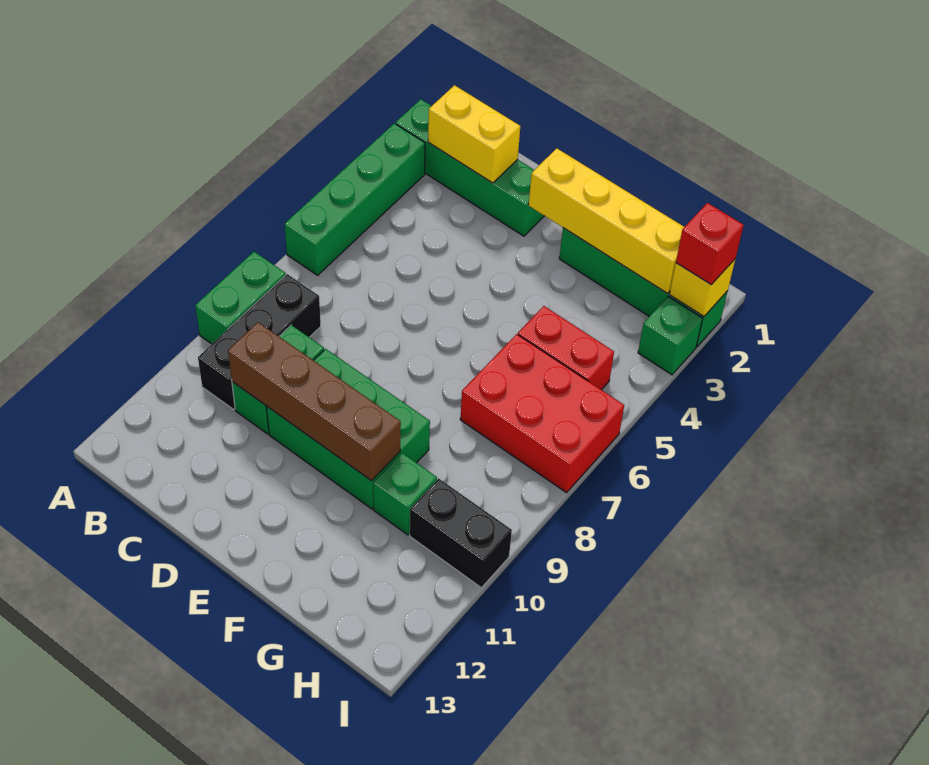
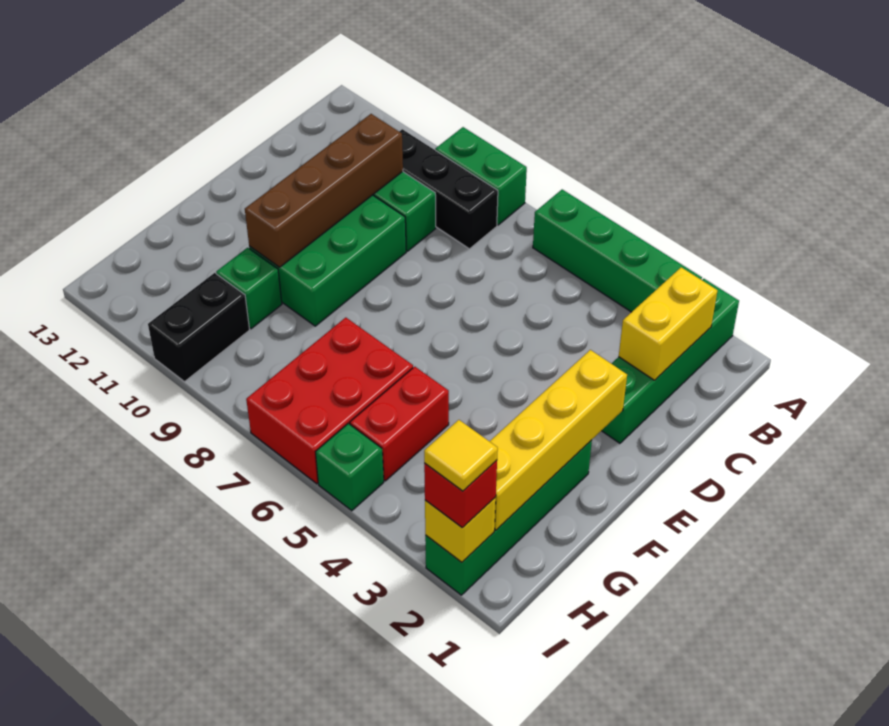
none -> yellow tile I2 level 4
green brick I3 level 1 -> green brick I5 level 1

